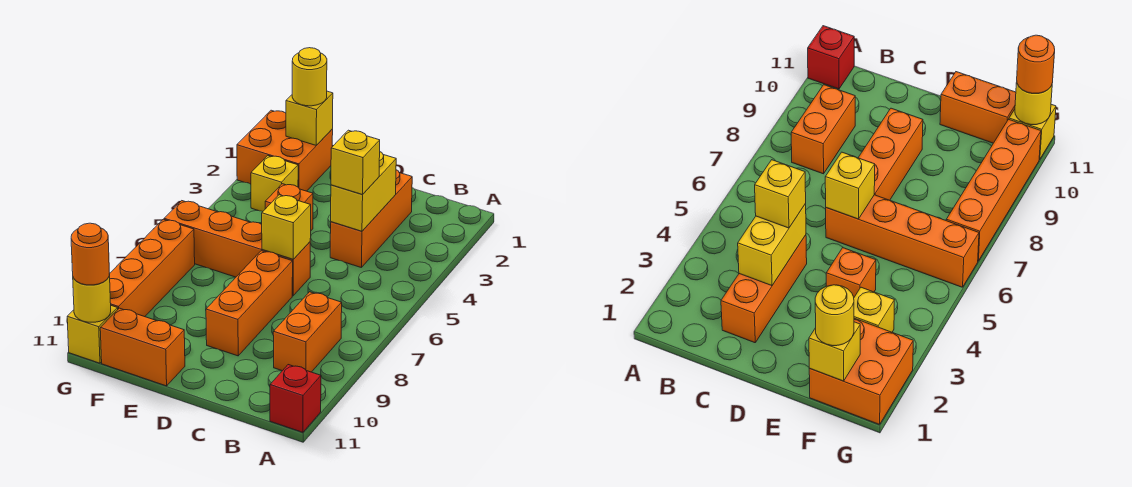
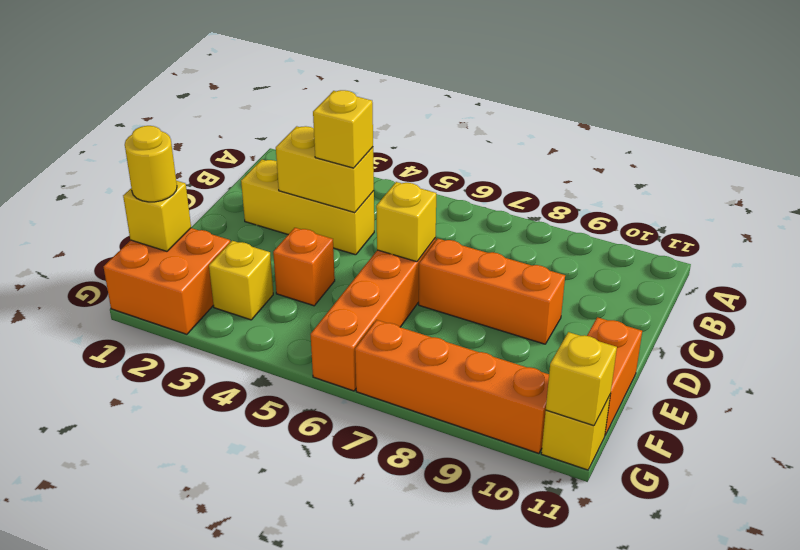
red brick A11 level 1 -> none
orange brick B8:B9 level 1 -> none
orange brick C2:C4 level 1 -> yellow brick C2:C4 level 1
yellow round brick G11 level 2 -> yellow brick G11 level 2
orange round brick G11 level 3 -> none

